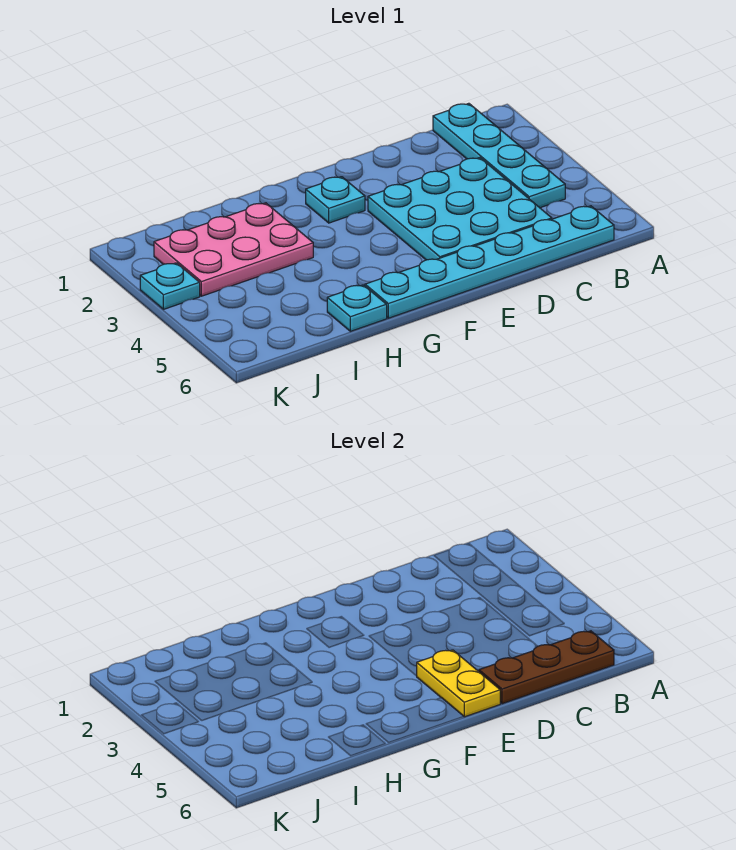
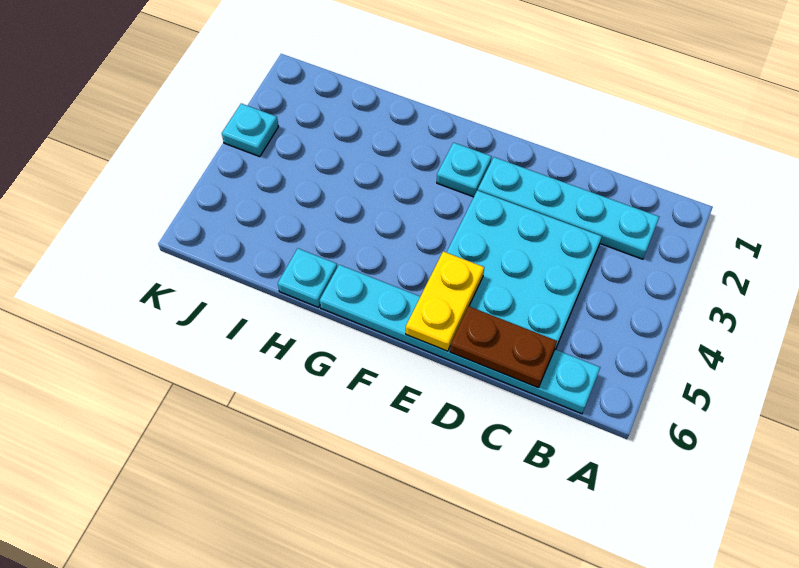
cyan plate B1:B4 level 1 -> cyan plate B2:E2 level 1
brown plate B6:D6 level 2 -> brown plate C6:D6 level 2
pink plate H2:J3 level 1 -> none

